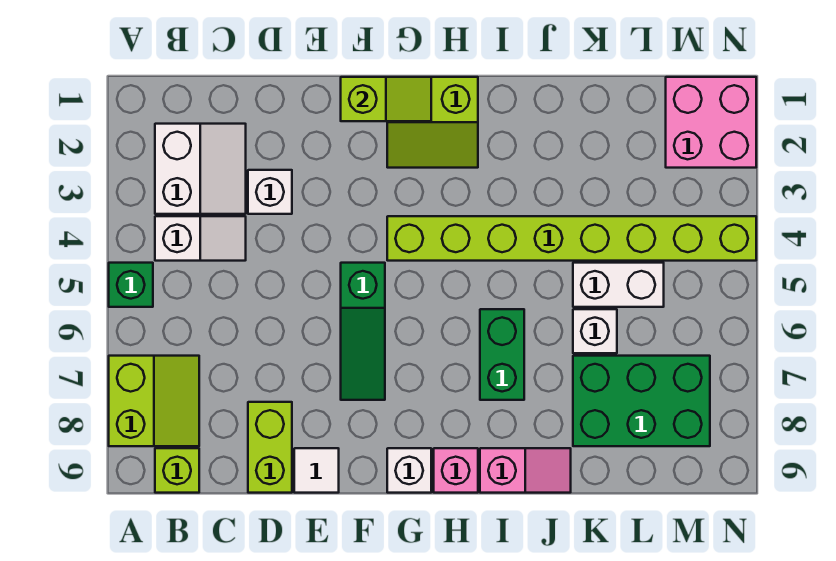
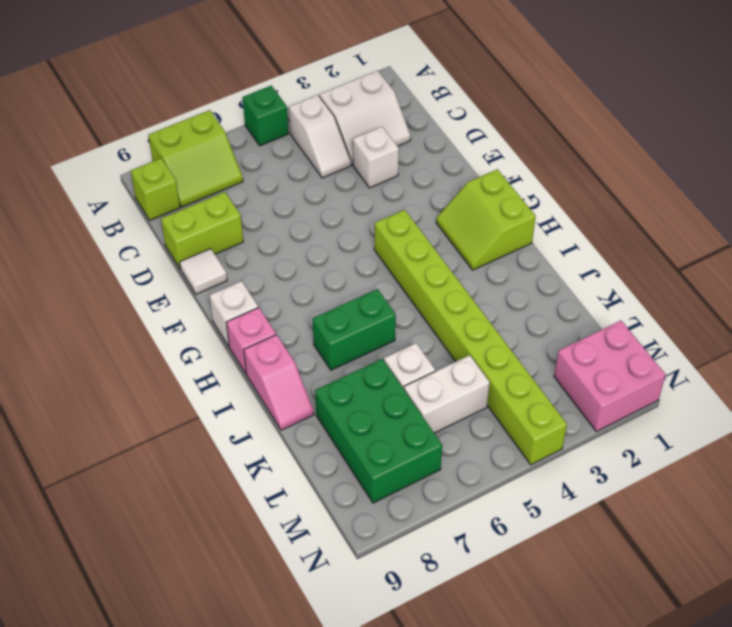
lime slope F1:G1 level 2 top F -> none
green slope F5:F7 level 1 top 5 -> none
white brick K5:L5 level 1 -> white brick L5:L6 level 1

